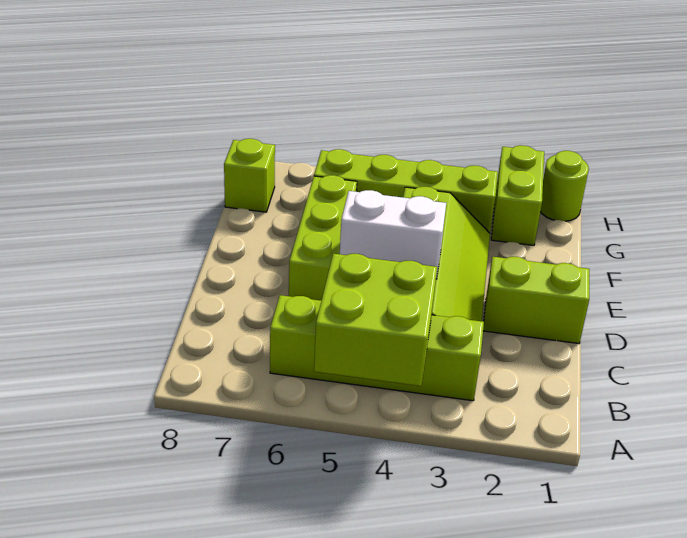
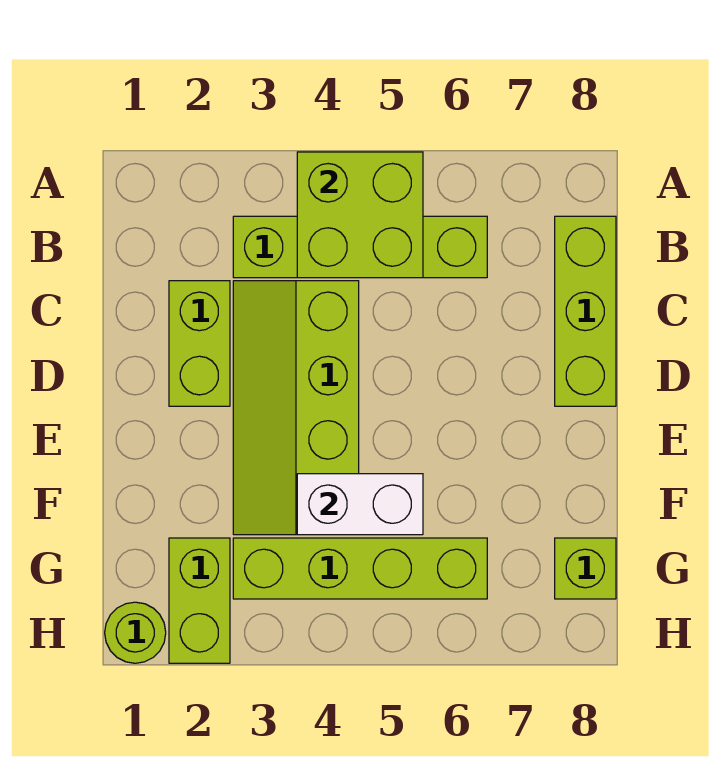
lime brick D1:D2 level 1 -> lime brick C2:D2 level 1
white brick D4:D5 level 2 -> white brick F4:F5 level 2
lime brick D6:F6 level 1 -> lime brick B8:D8 level 1

